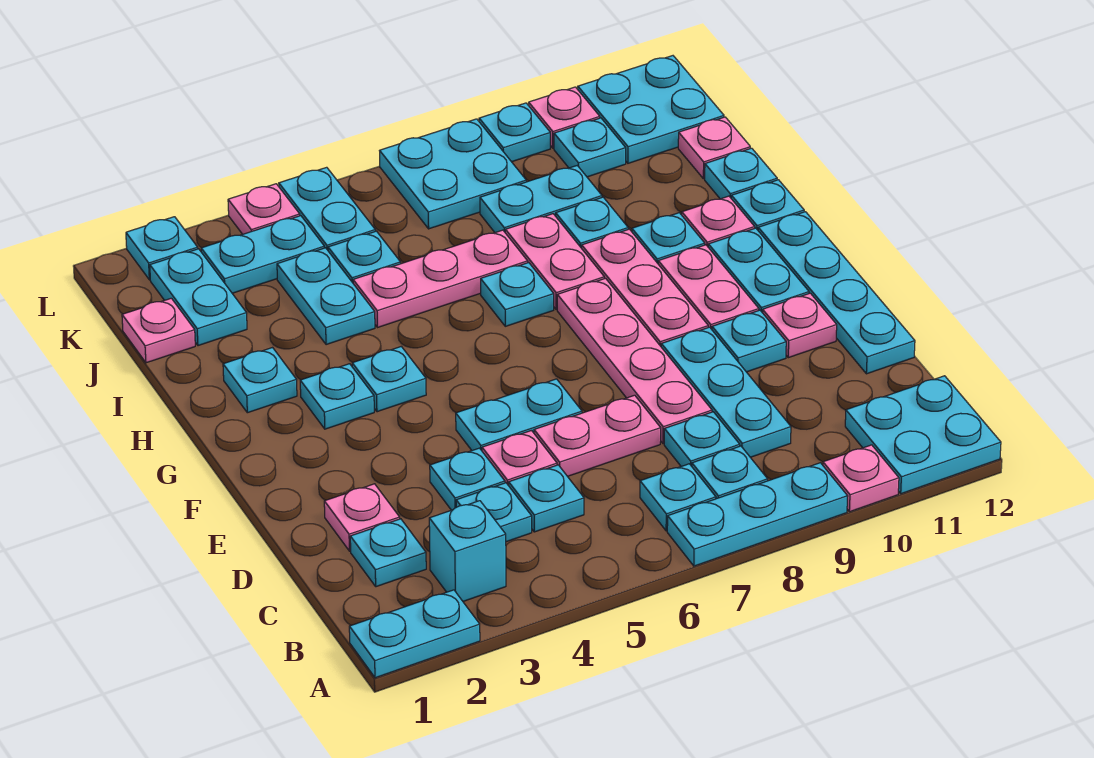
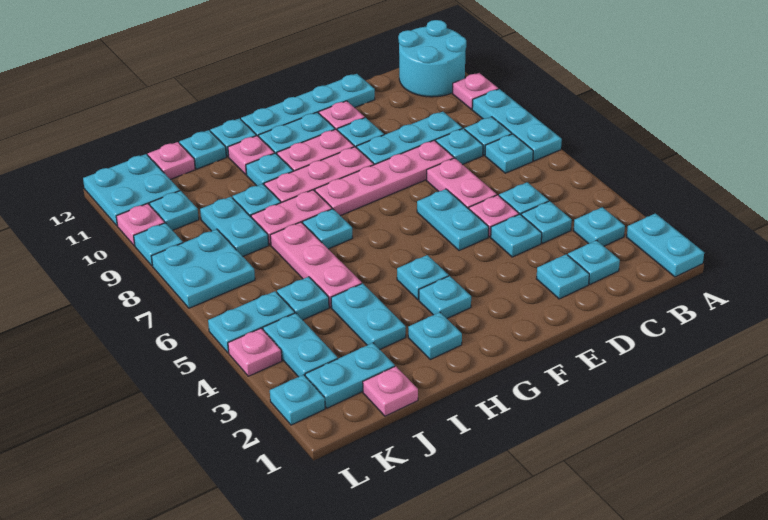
cyan plate A11:B12 level 1 -> cyan round brick A11:B12 level 1
cyan brick B3 level 1 -> cyan plate B3 level 1
pink plate D2 level 1 -> cyan plate D2 level 1
cyan plate I4:J4 level 1 -> cyan plate I3:I4 level 1

